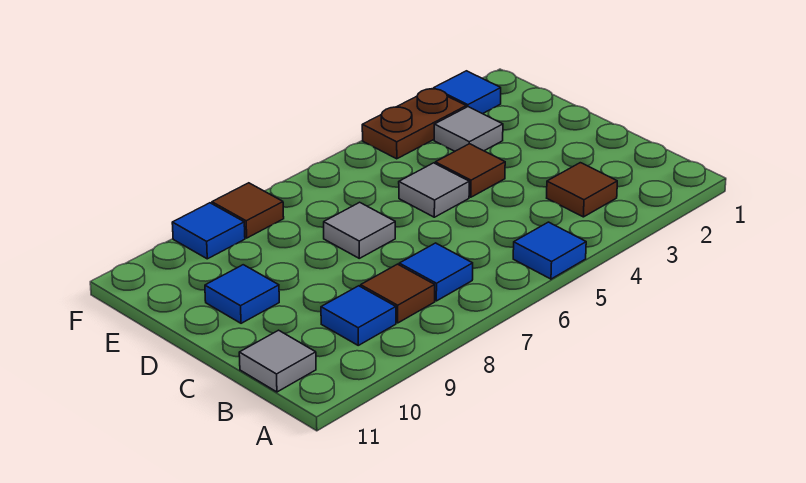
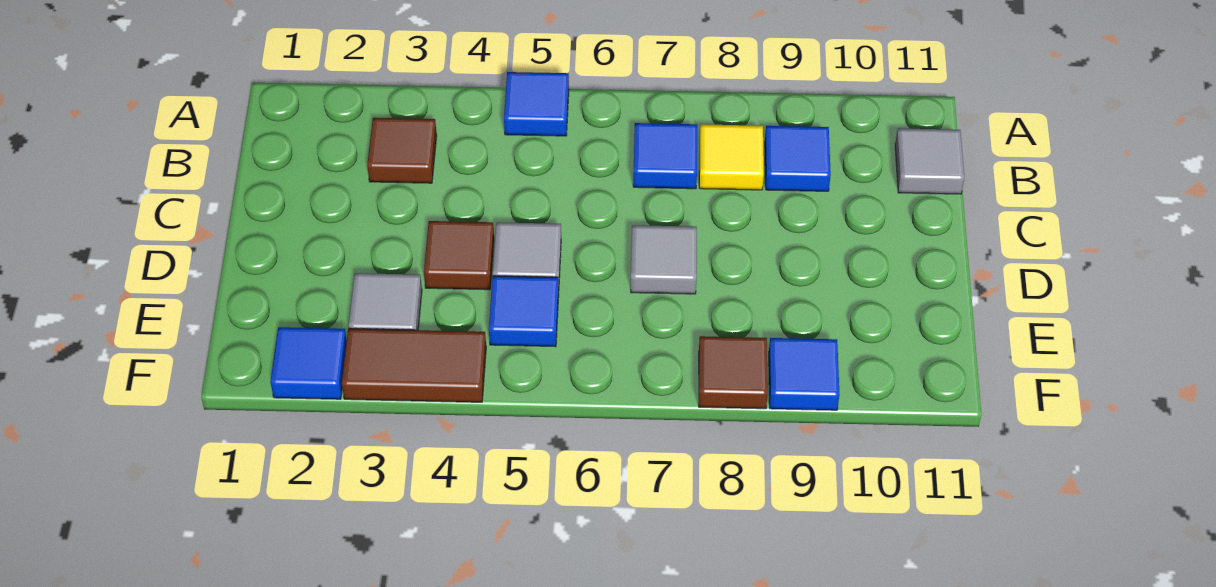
brown tile B8 level 1 -> yellow tile B8 level 1
blue tile D10 level 1 -> blue tile E5 level 1
brown plate F3:F4 level 1 -> brown tile F3:F4 level 1

